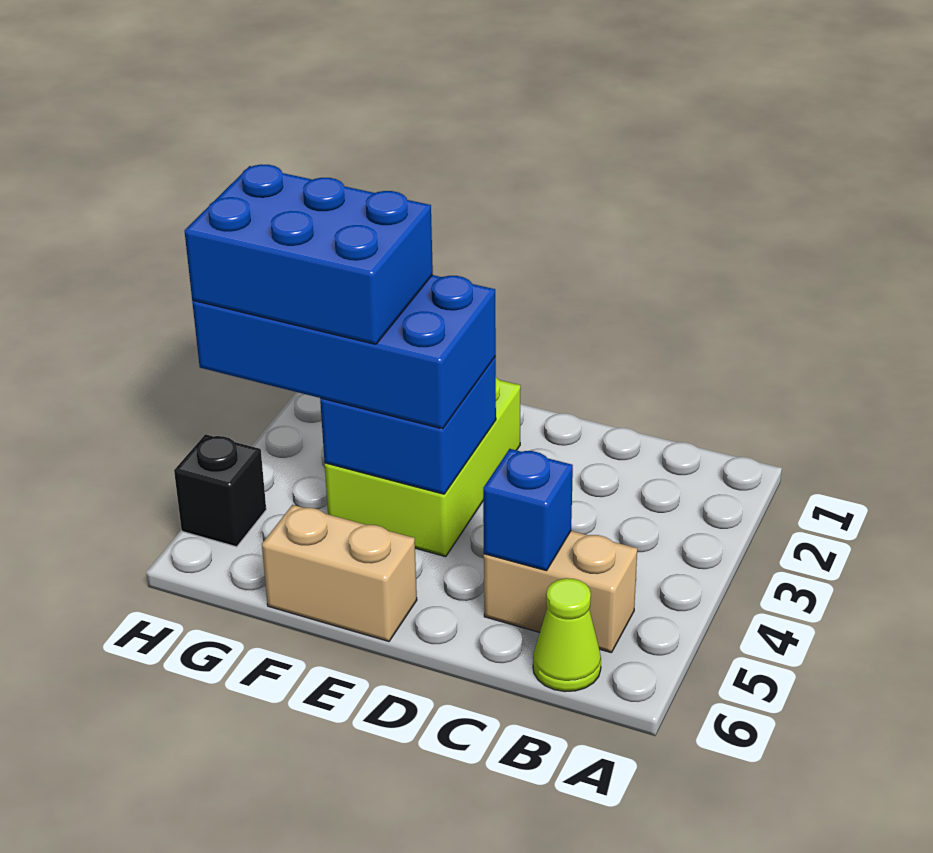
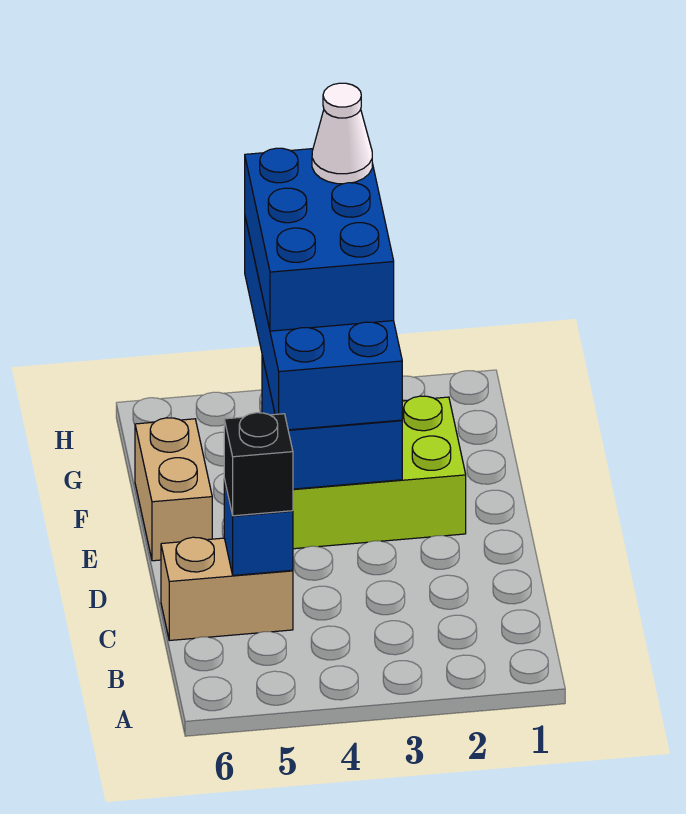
tan brick B5:C5 level 1 -> tan brick C5:C6 level 1
lime cone B6 level 1 -> none
none -> white cone H3 level 5
black brick H5 level 1 -> black brick C5 level 3

